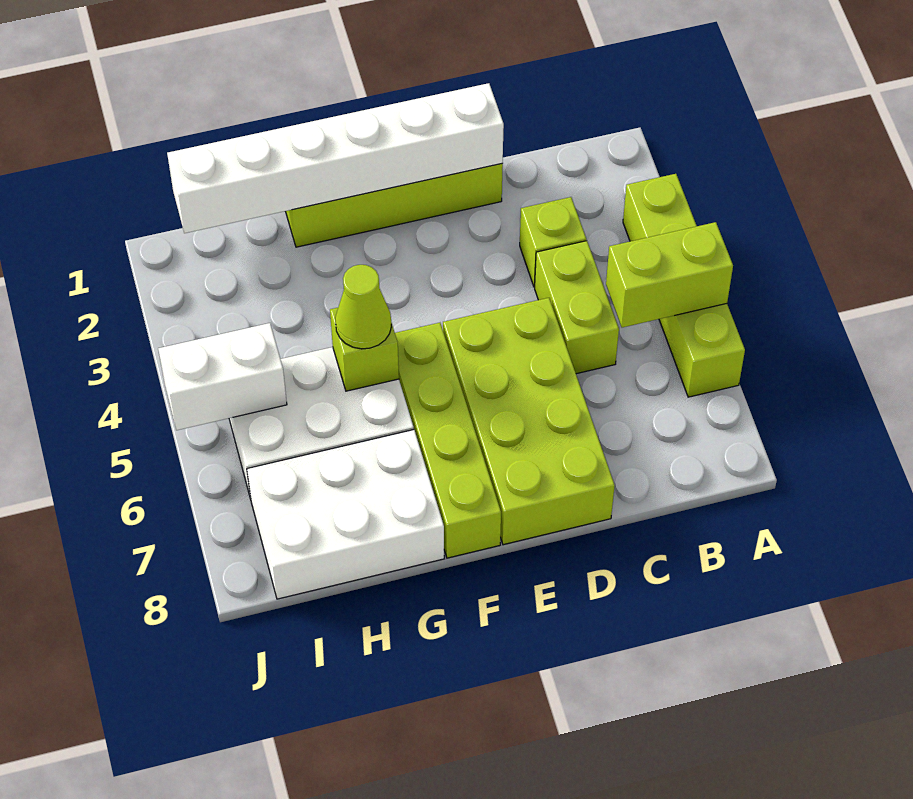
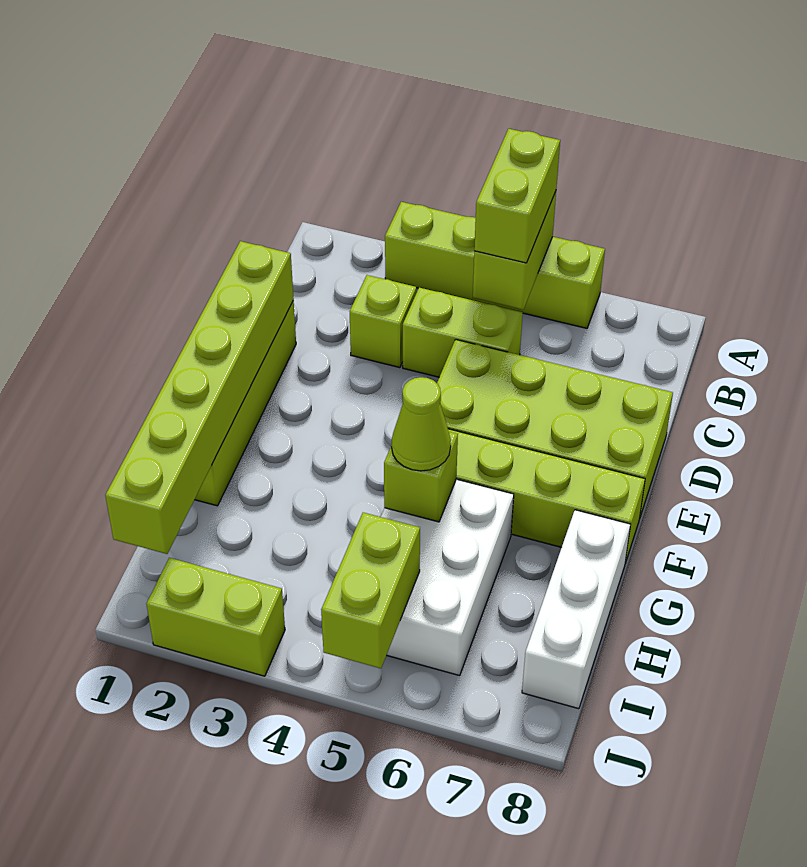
none -> lime brick A5:B5 level 3
white brick D1:I1 level 2 -> lime brick D1:I1 level 2
white brick G7:I8 level 1 -> white brick G8:I8 level 1
white brick I5:J5 level 2 -> lime brick I5:J5 level 2
none -> lime brick J2:J3 level 1

